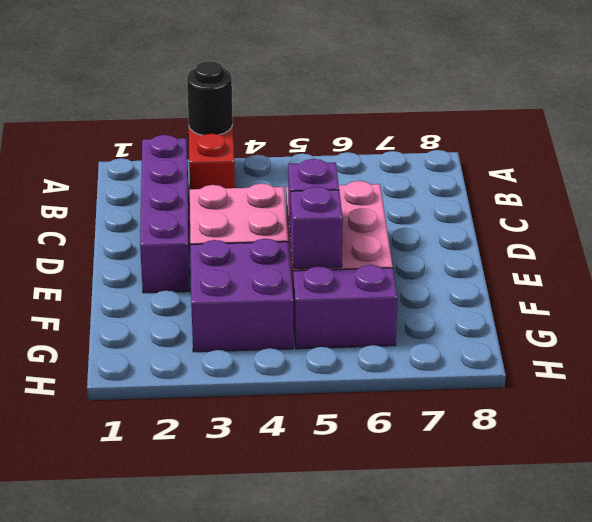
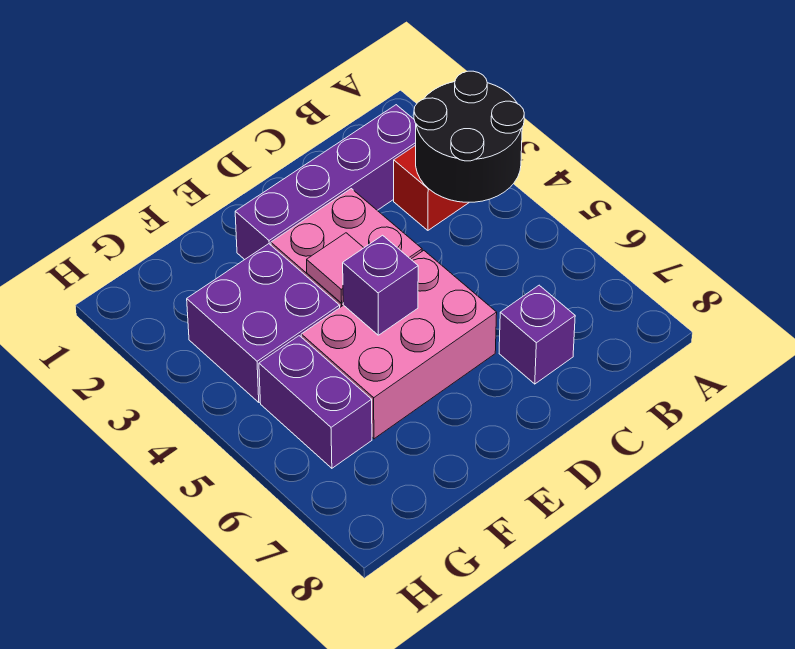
black round brick A3 level 2 -> black round brick A3:B4 level 2
none -> pink tile E4 level 2
purple brick F5 level 2 -> purple brick C7 level 1

